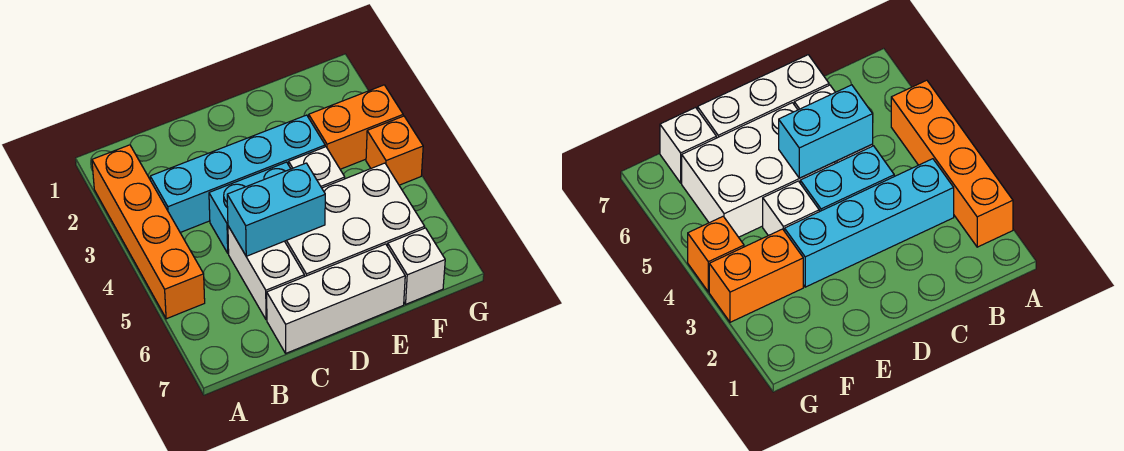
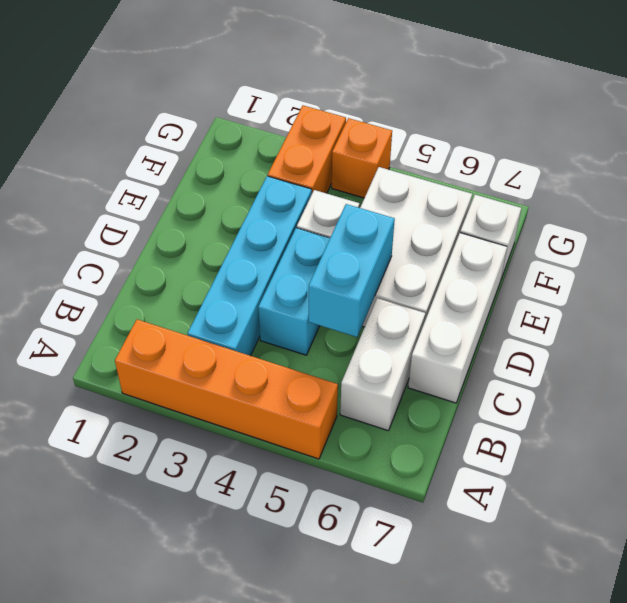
white brick C5:C6 level 1 -> white brick B6:C6 level 1

